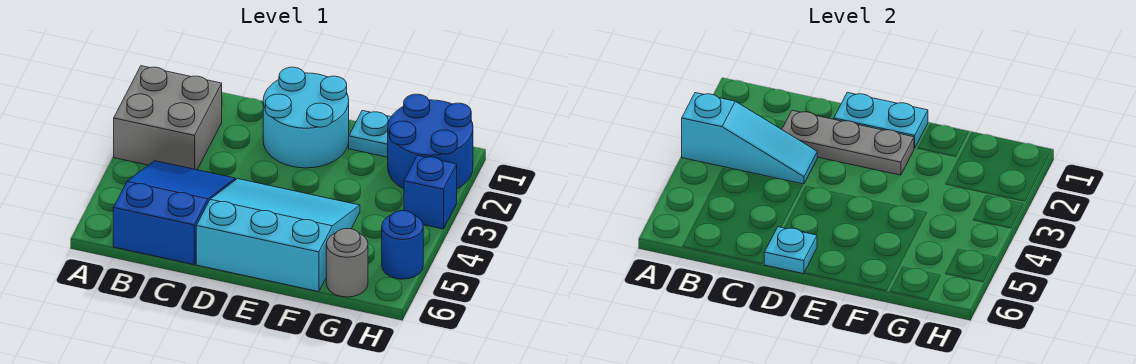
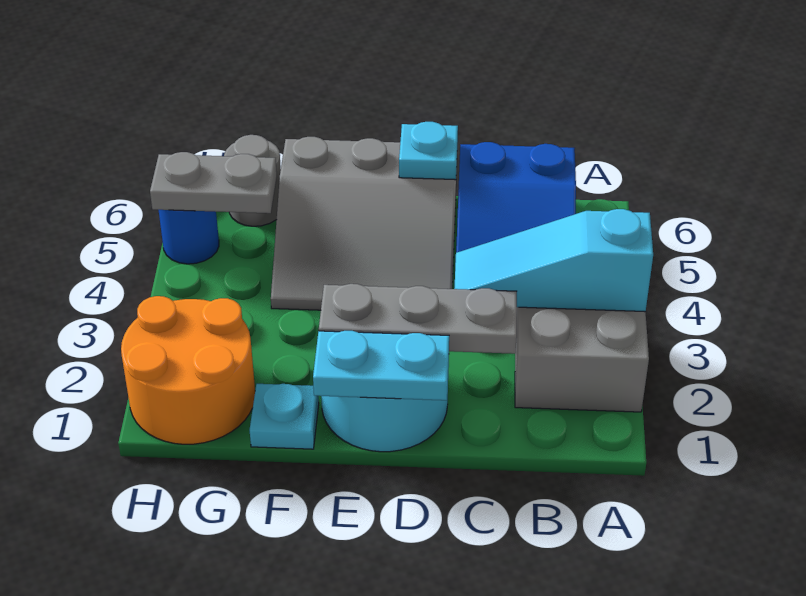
cyan slope D4:F6 level 1 top 6 -> grey slope D4:F6 level 1 top 6
blue round brick G1:H2 level 1 -> orange round brick G1:H2 level 1
none -> grey plate G5:H5 level 2
blue brick H3 level 1 -> none

